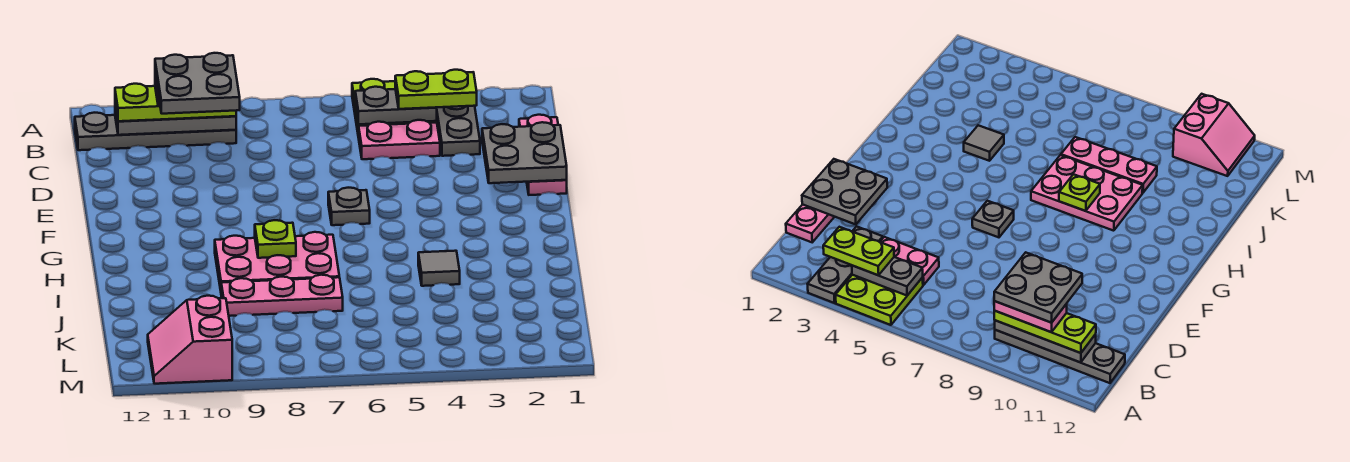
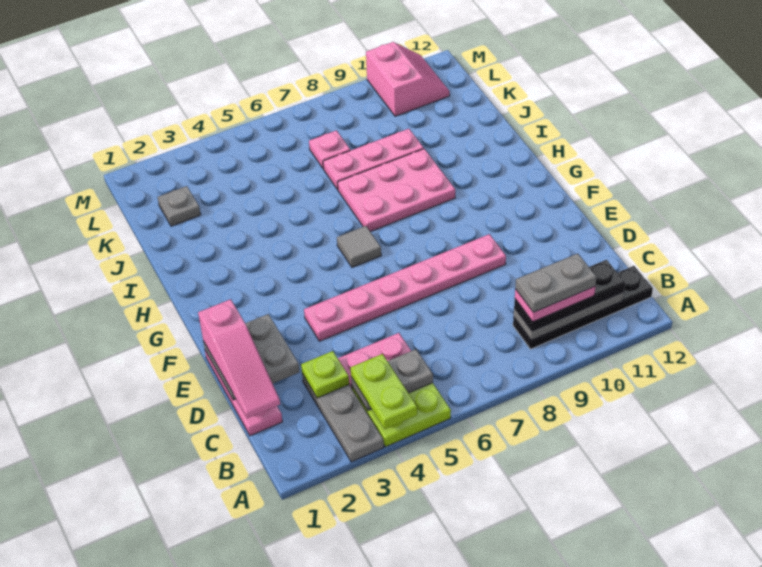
lime plate B3:B4 level 3 -> lime plate A4:B4 level 3
grey plate B9:B12 level 1 -> black plate B9:B12 level 1
lime plate B9:B11 level 3 -> black plate B9:B11 level 3
grey plate B9:C10 level 5 -> grey plate B9:B10 level 5
none -> pink slope C1:E1 level 3 top E
none -> pink plate E4:E9 level 1
grey plate F6 level 1 -> grey plate K2 level 1
lime plate H8 level 2 -> lime plate C3 level 2
grey tile I4 level 1 -> grey tile G6 level 1
none -> pink plate K7 level 1

